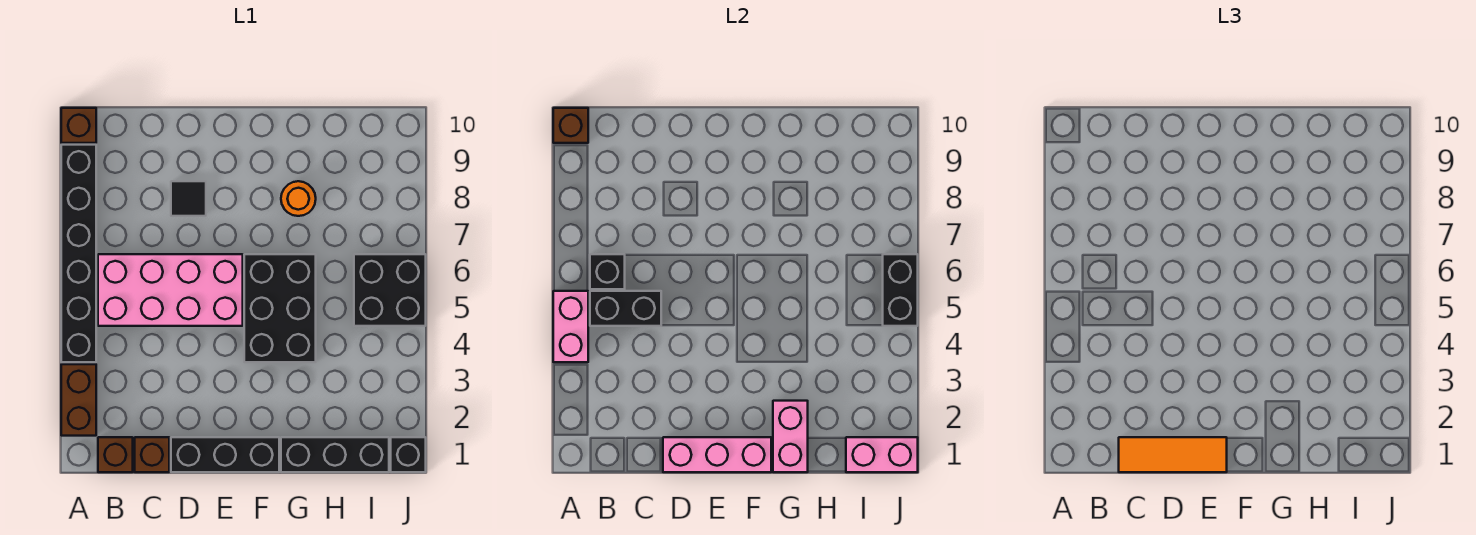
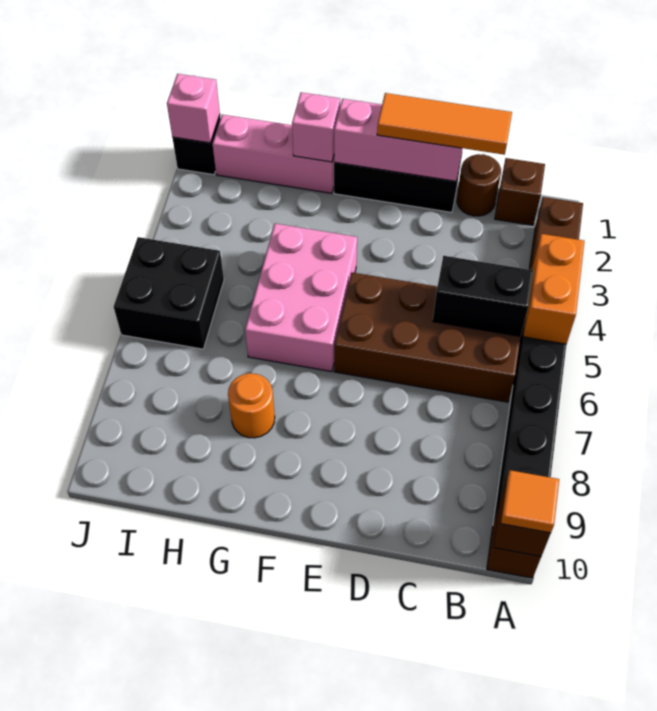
pink brick A4:A5 level 2 -> orange brick A4:A5 level 2
none -> orange tile A10 level 3
pink brick B5:E6 level 1 -> brown brick B5:E6 level 1
black brick B6 level 2 -> none
brown brick C1 level 1 -> brown round brick C1 level 1
black tile D8 level 1 -> none
black brick F4:G6 level 1 -> pink brick F4:G6 level 1
black brick G1:I1 level 1 -> pink brick G1:I1 level 1
pink brick G1:G2 level 2 -> pink brick G1 level 2
pink brick I1:J1 level 2 -> pink brick J1 level 2
black brick J5:J6 level 2 -> none

